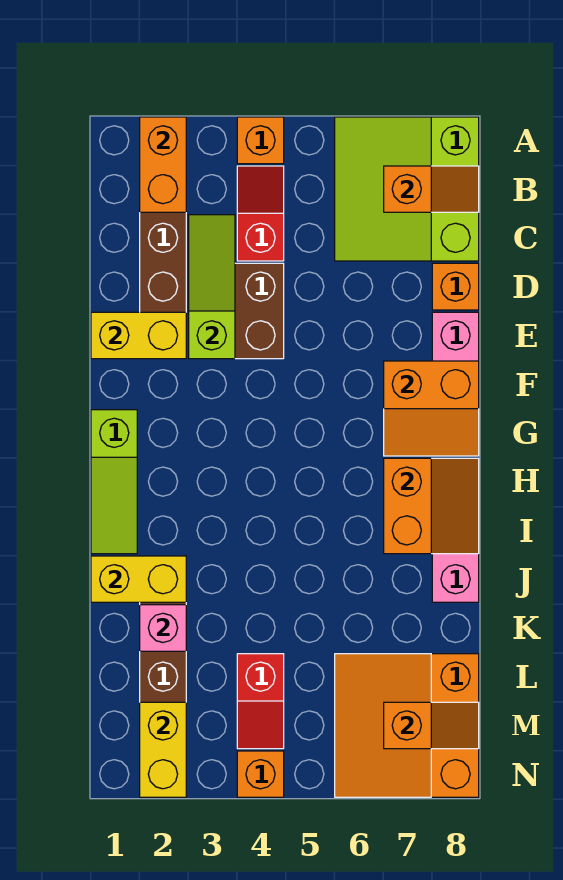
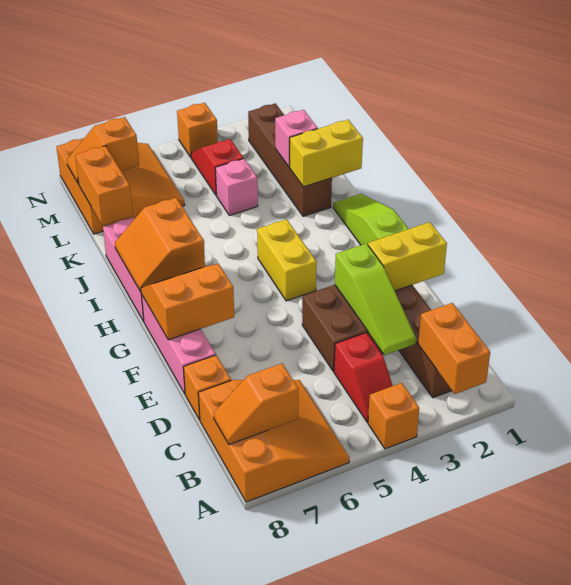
lime slope A6:C8 level 1 top 8 -> orange slope A6:C8 level 1 top 8
none -> pink brick K4 level 1
none -> orange brick K8:L8 level 2
yellow brick M2:N2 level 2 -> yellow brick G4:H4 level 1

